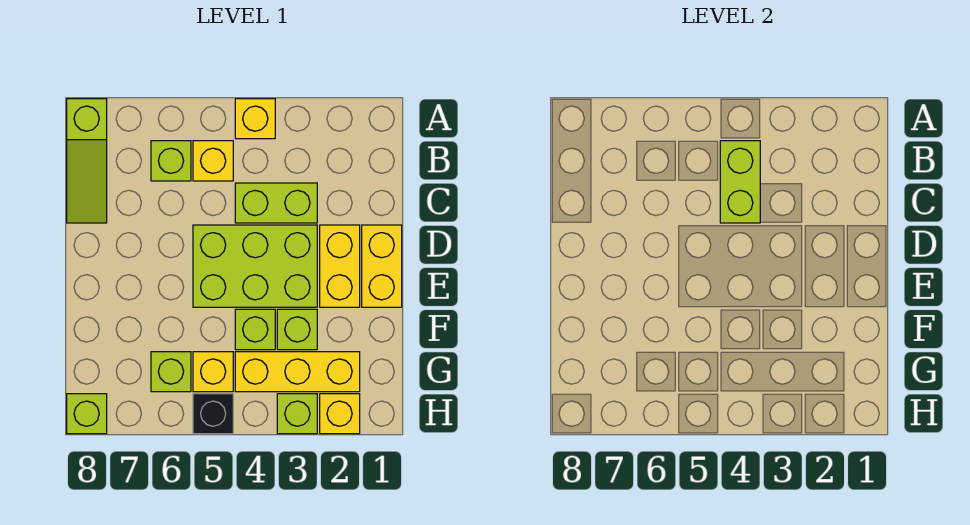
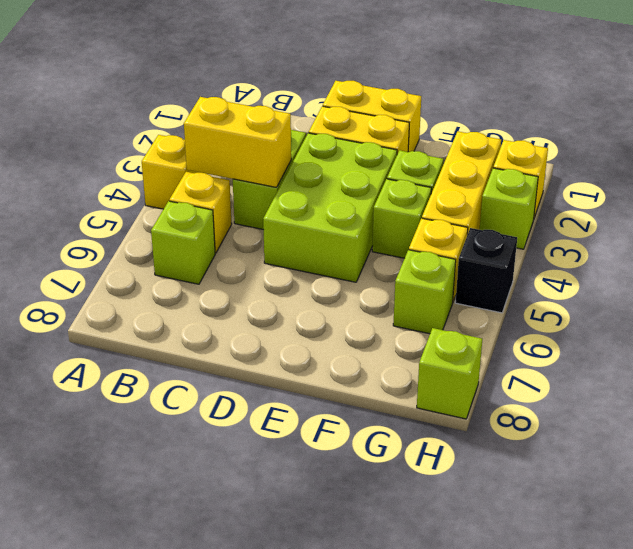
lime slope A8:C8 level 1 top A -> none
lime brick B4:C4 level 2 -> yellow brick B4:C4 level 2

